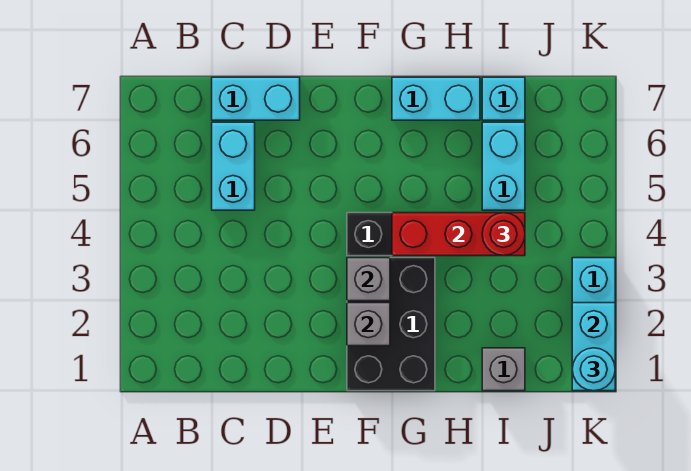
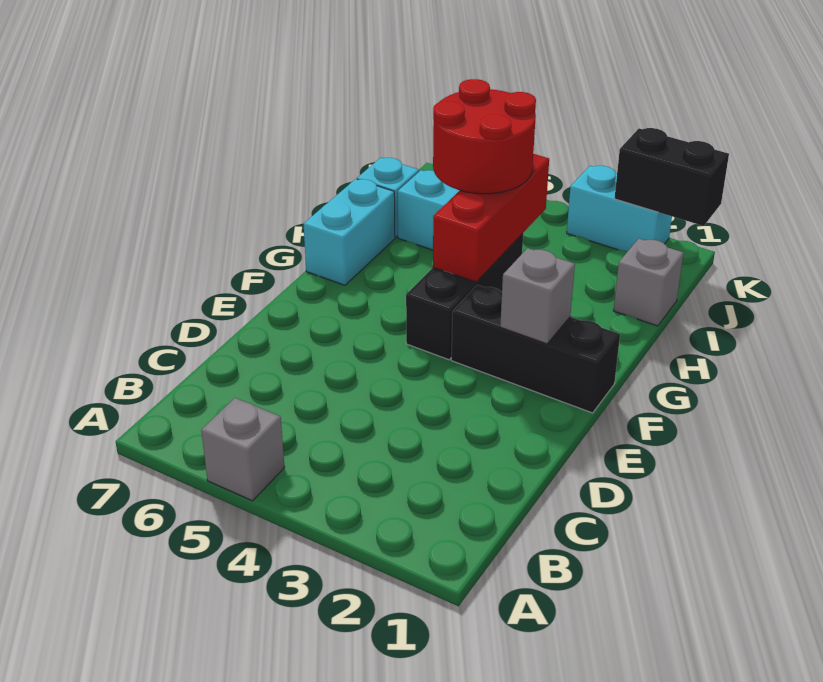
cyan brick C5:C6 level 1 -> none
cyan brick C7:D7 level 1 -> none
black brick F1:G3 level 1 -> black brick F1:F3 level 1
grey brick F3 level 2 -> grey brick A5 level 1
red round brick I4 level 3 -> red round brick H4:I5 level 3
cyan brick K1:K2 level 2 -> black brick K1:K2 level 2
cyan round brick K1 level 3 -> none

